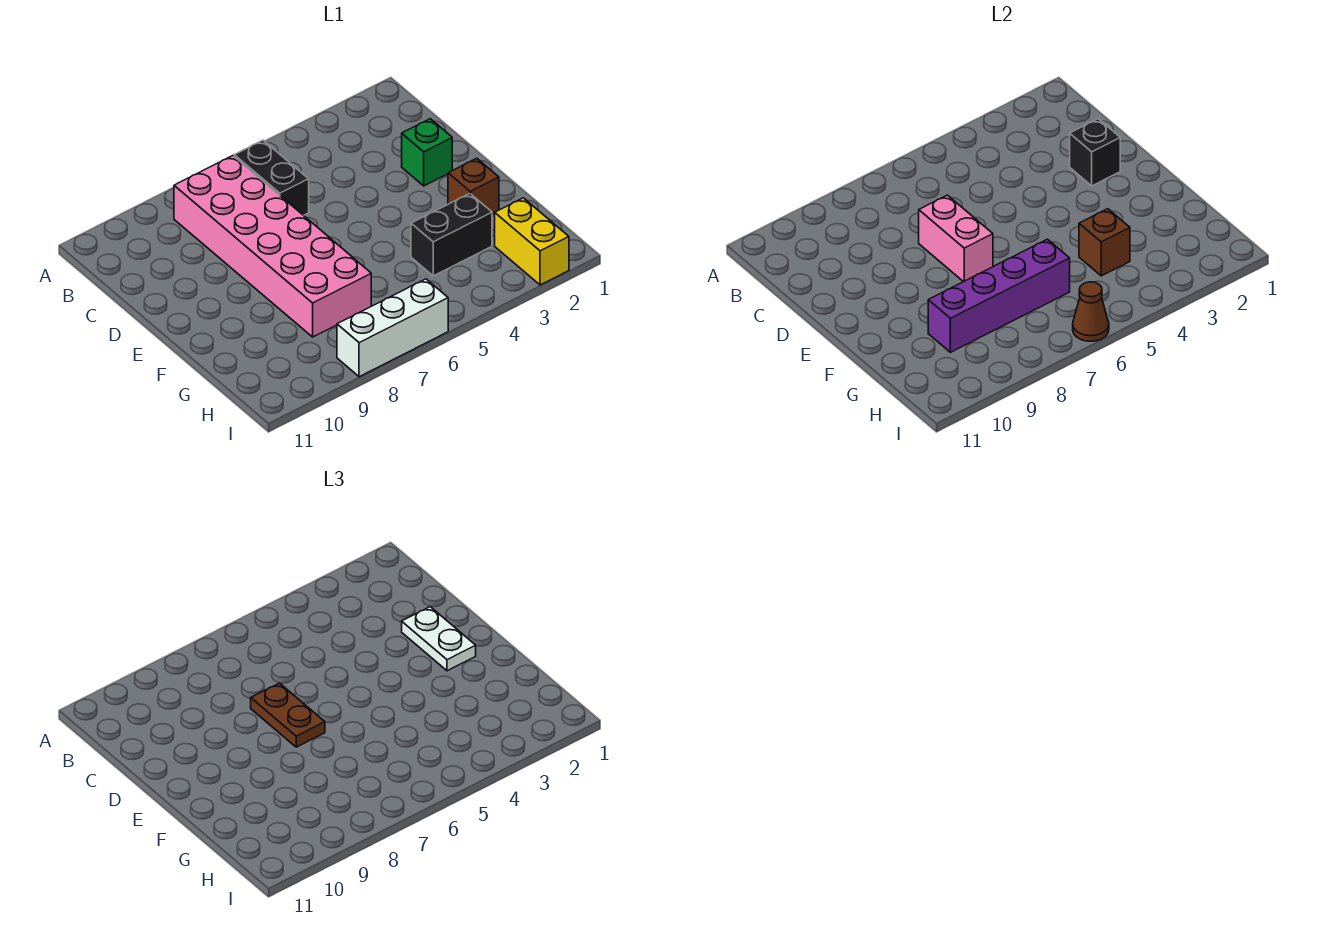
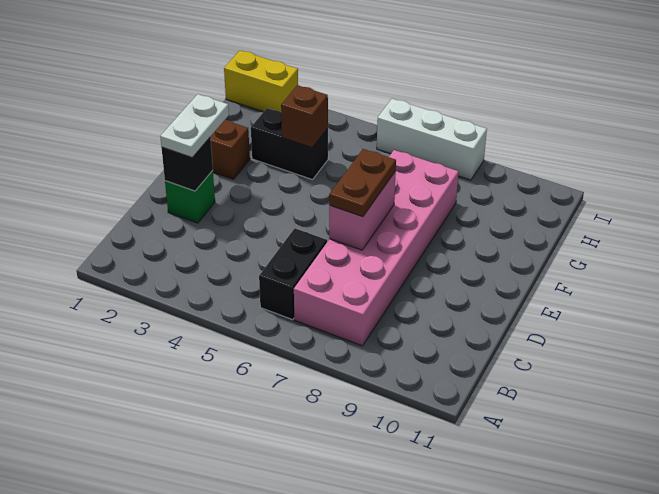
purple brick G6:G9 level 2 -> none
yellow brick H2:I2 level 1 -> yellow brick I1:I2 level 1
brown cone I6 level 2 -> none

